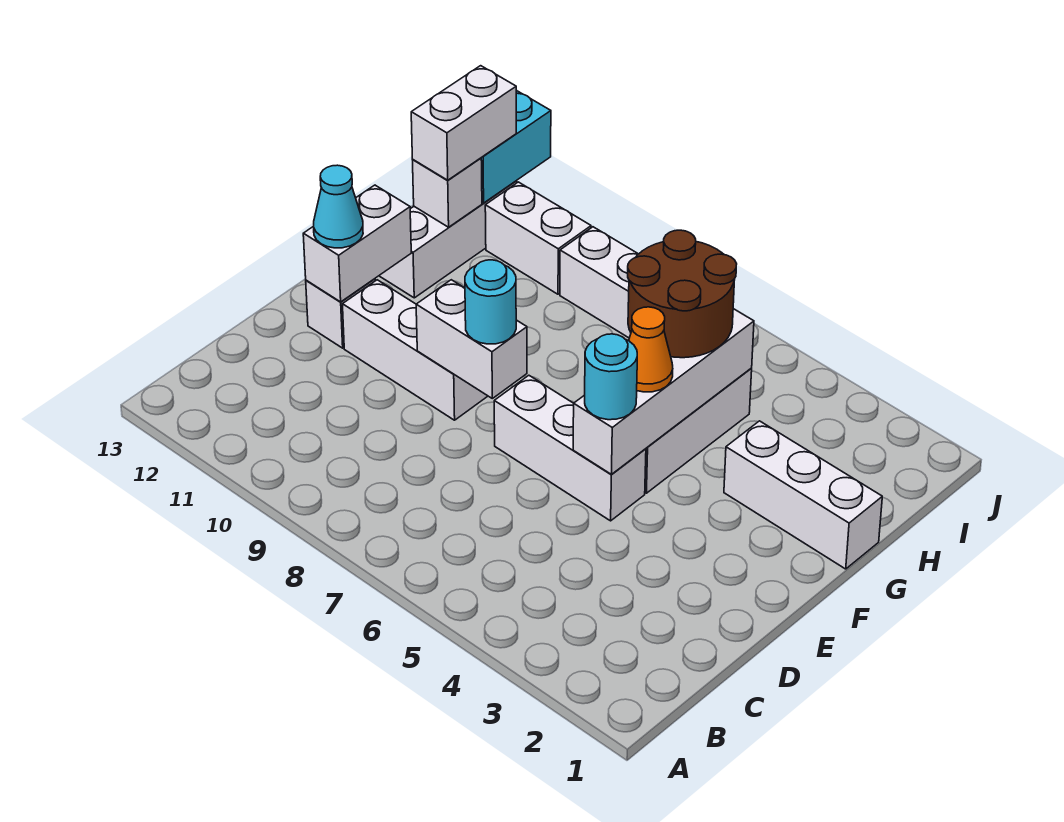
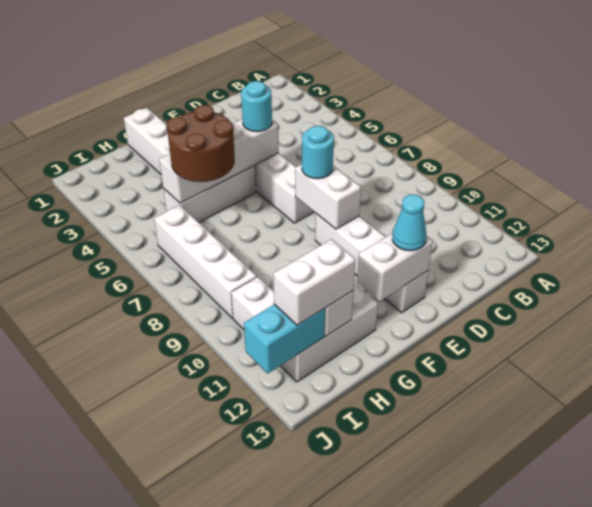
orange cone F5 level 3 -> none

